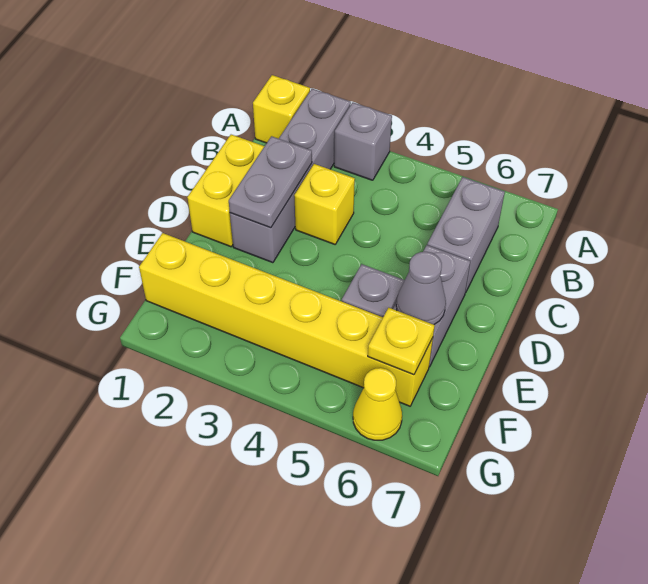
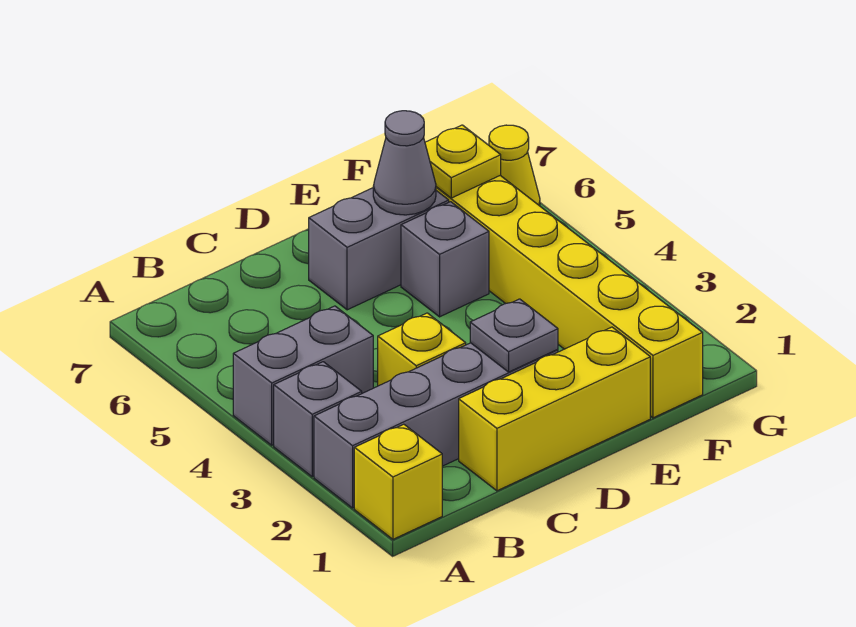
grey brick B6:C6 level 1 -> grey brick A4:B4 level 1
yellow brick C1:D1 level 1 -> yellow brick C1:E1 level 1
grey plate C2:D2 level 2 -> grey plate D2 level 2

